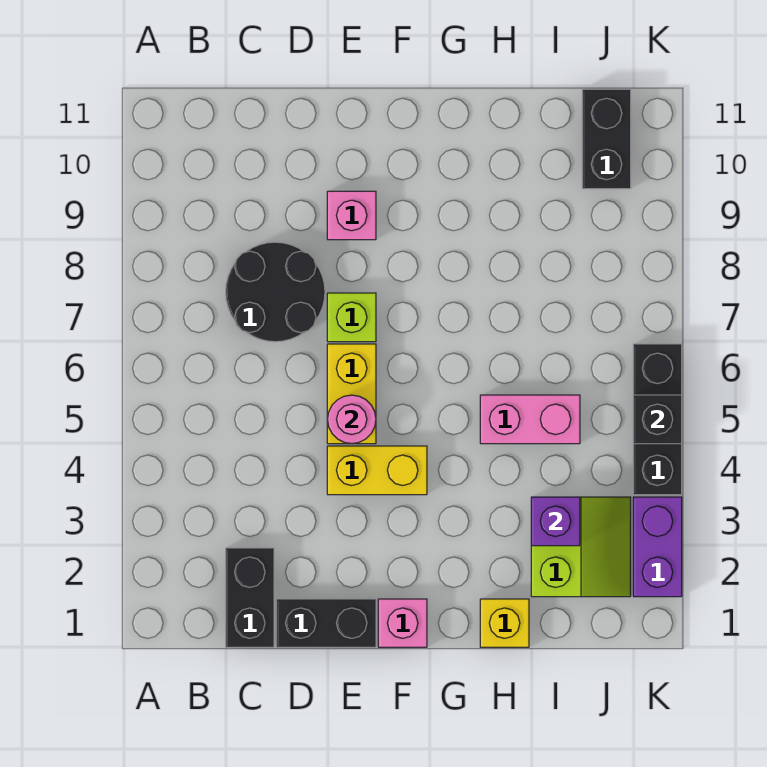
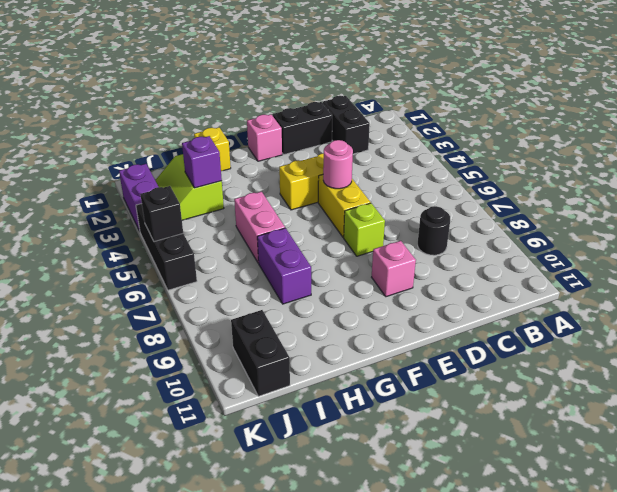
black round brick C7:D8 level 1 -> black round brick C8 level 1
pink brick H5:I5 level 1 -> pink brick H5:H6 level 1
none -> purple brick H7:H8 level 1

